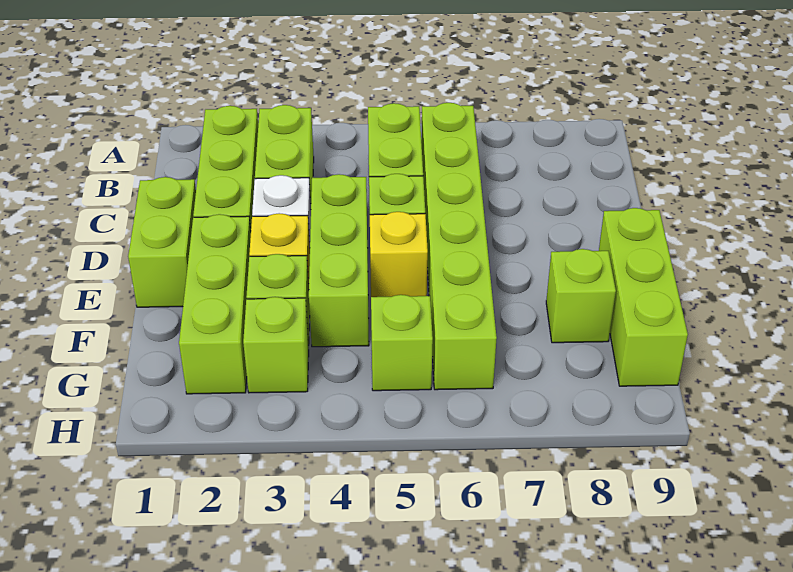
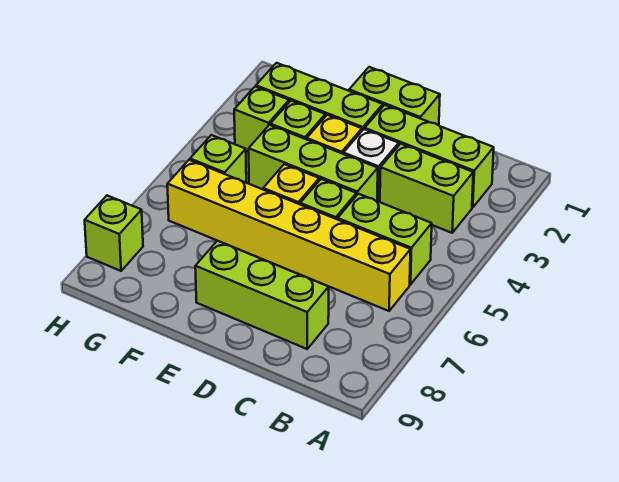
lime brick B6:G6 level 1 -> yellow brick B6:G6 level 1
lime brick E9:G9 level 1 -> lime brick C8:E8 level 1
lime brick F8 level 1 -> lime brick H8 level 1

